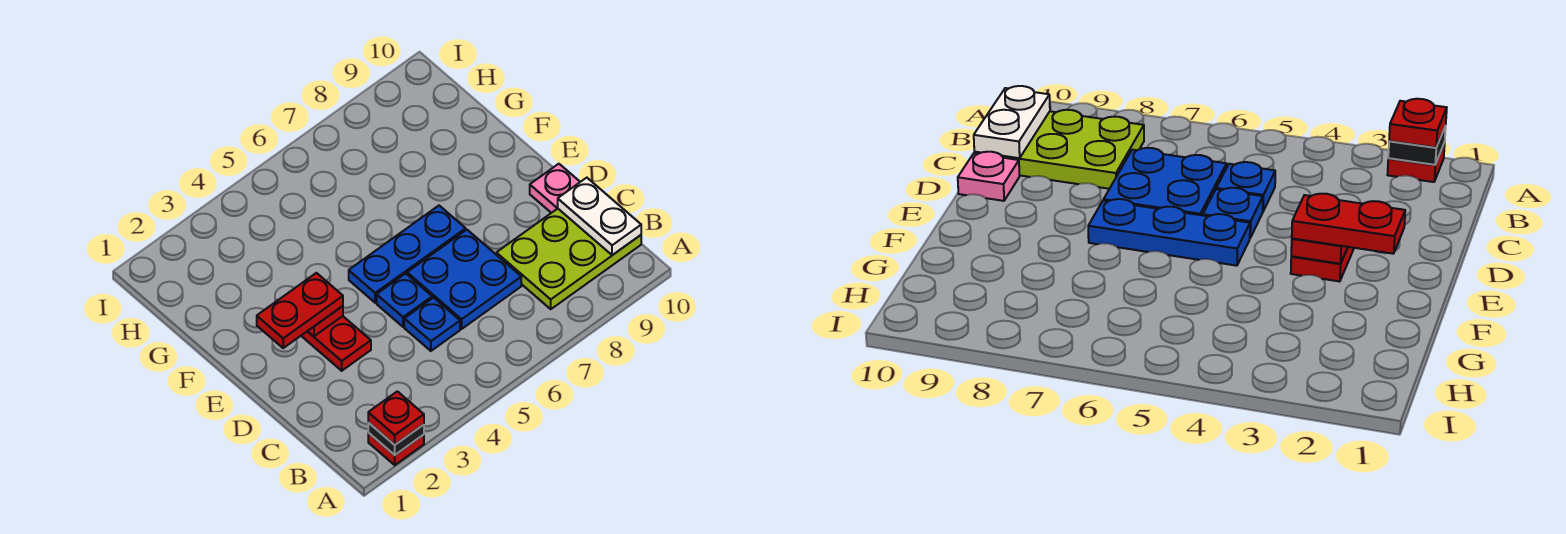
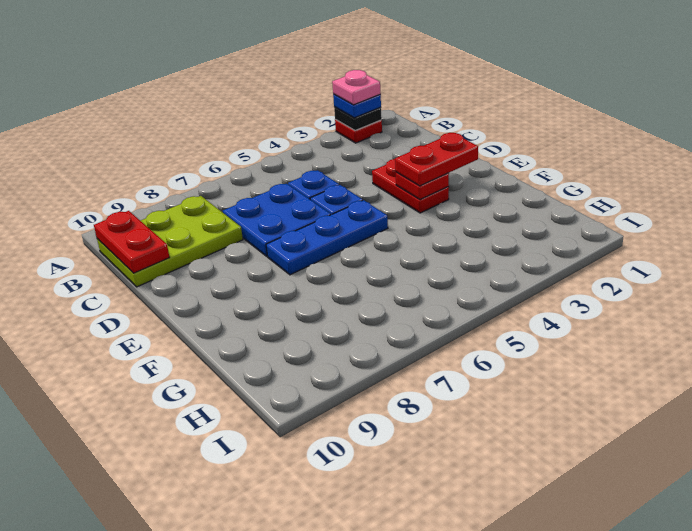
red plate A2 level 3 -> blue plate A2 level 3
white plate B10:C10 level 2 -> red plate B10:C10 level 2
pink plate D10 level 1 -> pink plate A2 level 4

